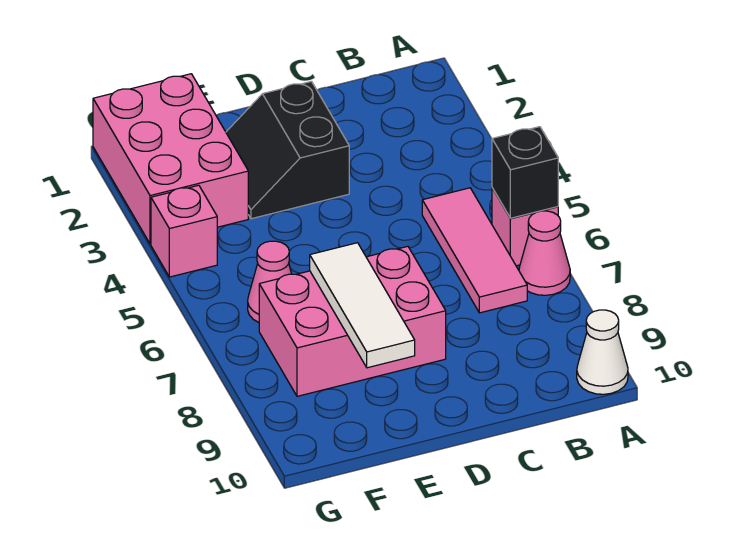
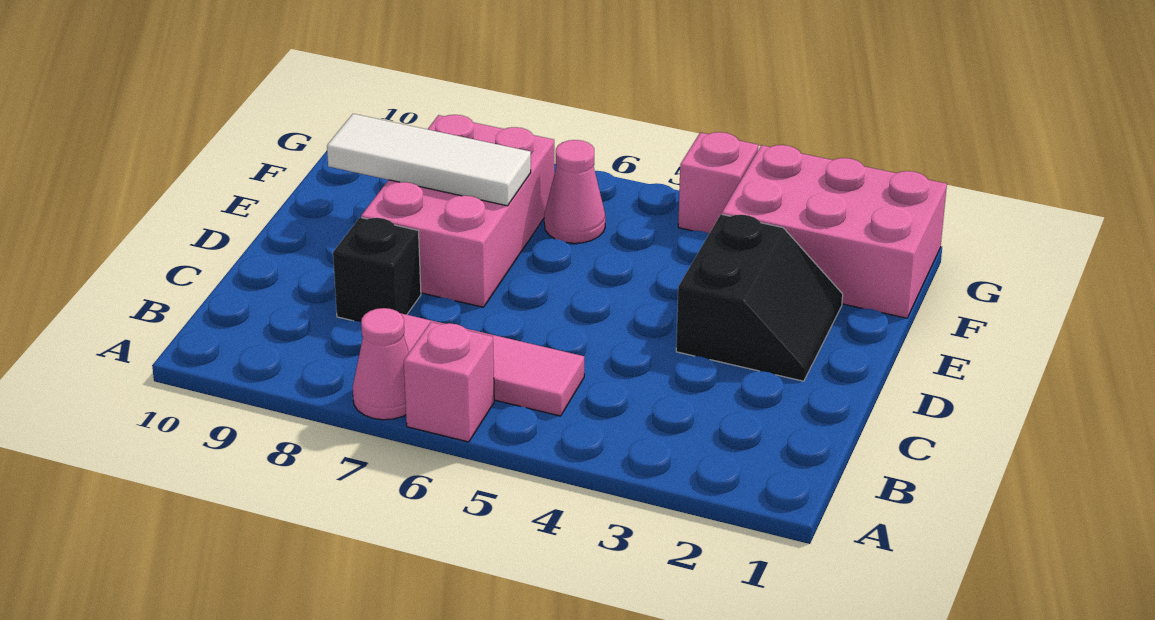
black brick A6 level 2 -> black brick C8 level 1
white cone A10 level 1 -> none
black slope D2:E3 level 1 top D -> black slope D2:E3 level 1 top 3

